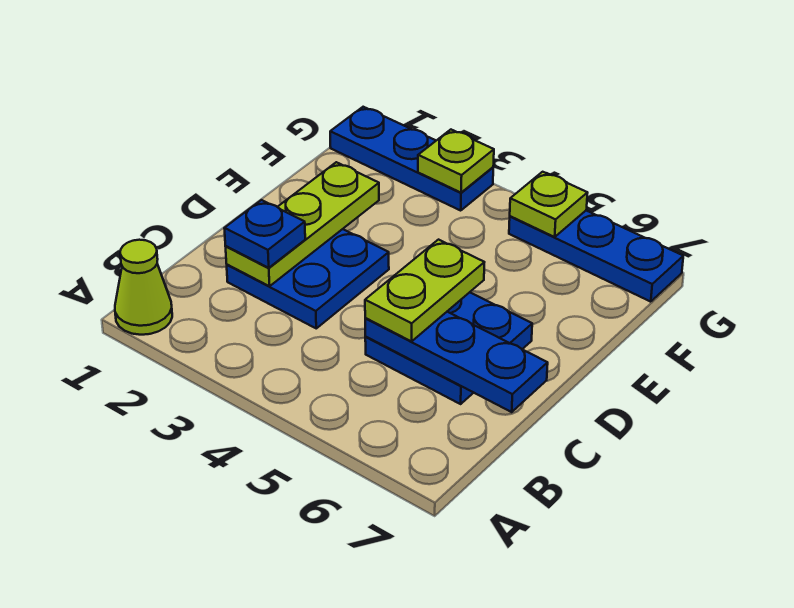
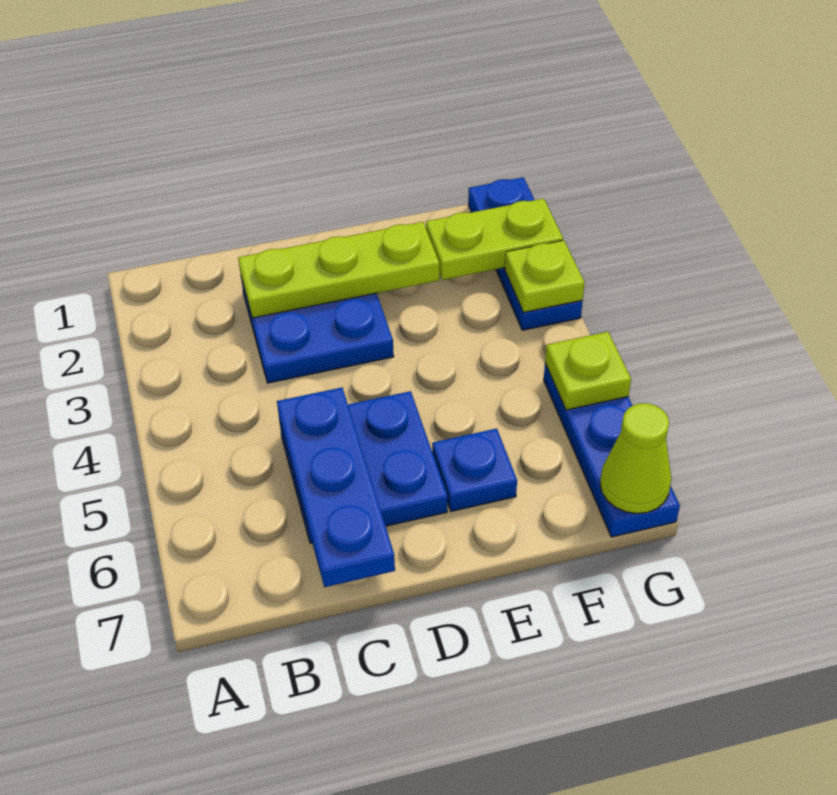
lime cone A1 level 1 -> lime cone G7 level 2
blue plate C2 level 3 -> blue plate E6 level 1
lime plate C5:D5 level 3 -> lime plate F2:G2 level 2

